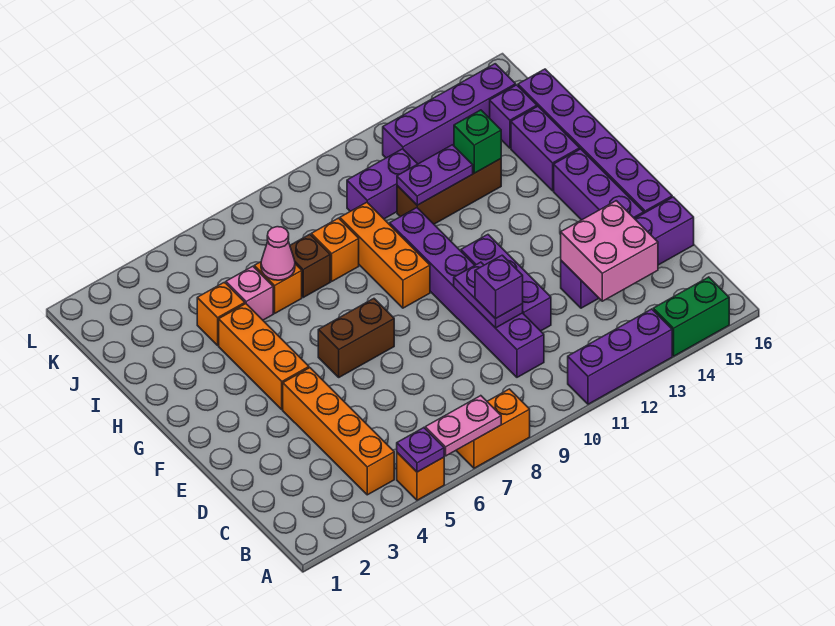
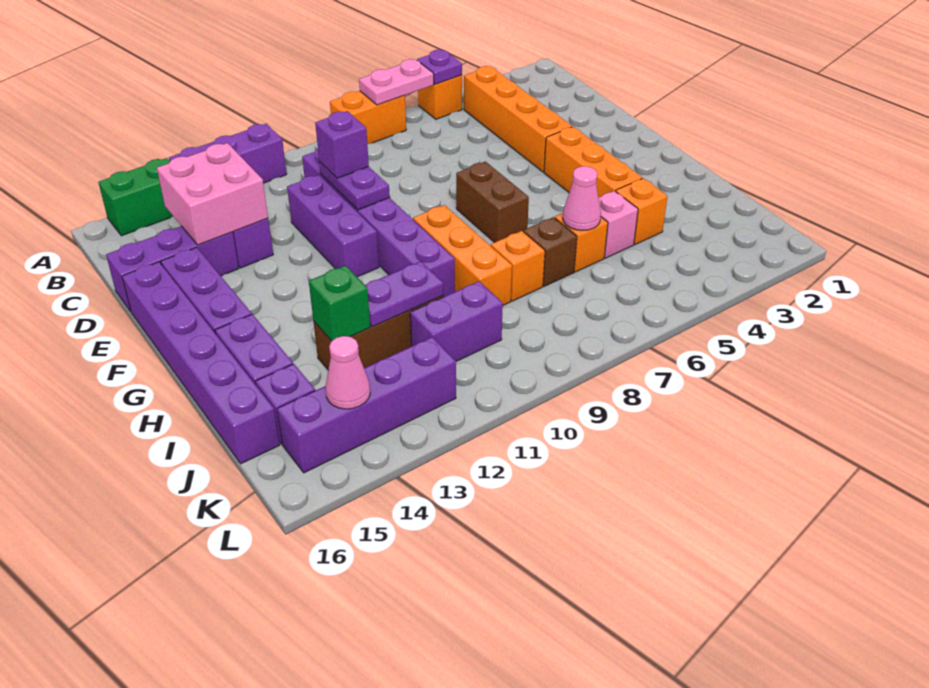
brown brick F6:F7 level 1 -> brown brick F7:G7 level 1
none -> pink cone K14 level 2

